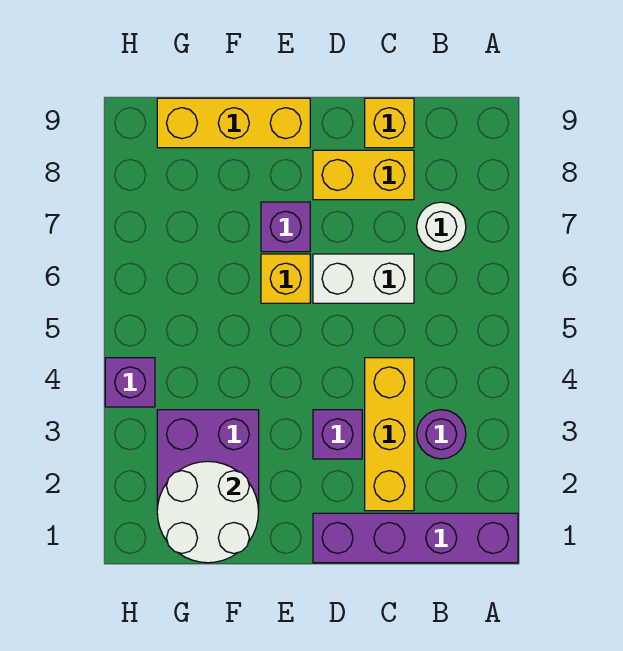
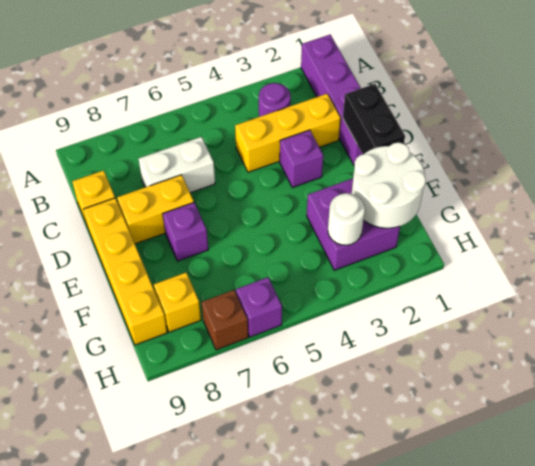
white round brick B7 level 1 -> white round brick G3 level 2
white brick C6:D6 level 1 -> white brick C6:C7 level 1
yellow brick C8:D8 level 1 -> yellow brick D7:D8 level 1
none -> black brick D1:E1 level 2
yellow brick E6 level 1 -> yellow brick G8 level 1
yellow brick E9:G9 level 1 -> yellow brick D9:G9 level 1
purple brick H4 level 1 -> purple brick H6 level 1
none -> brown brick H7 level 1

